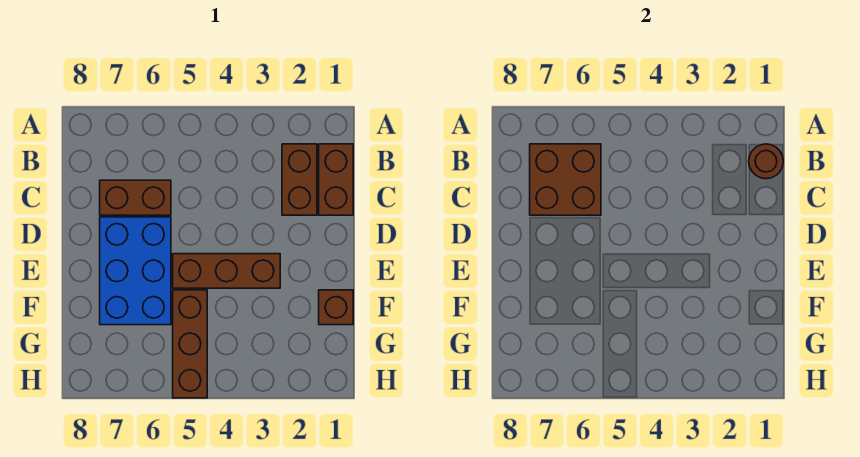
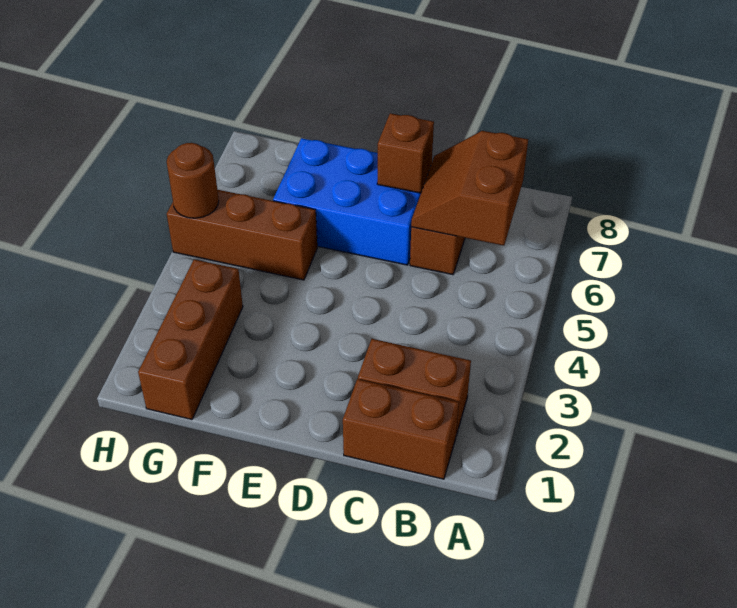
brown round brick B1 level 2 -> brown round brick H5 level 2
brown brick B6:C7 level 2 -> brown slope B6:C7 level 2 top B
brown brick E3:E5 level 1 -> brown brick G1:G3 level 1
brown brick F1 level 1 -> brown brick D7 level 2

